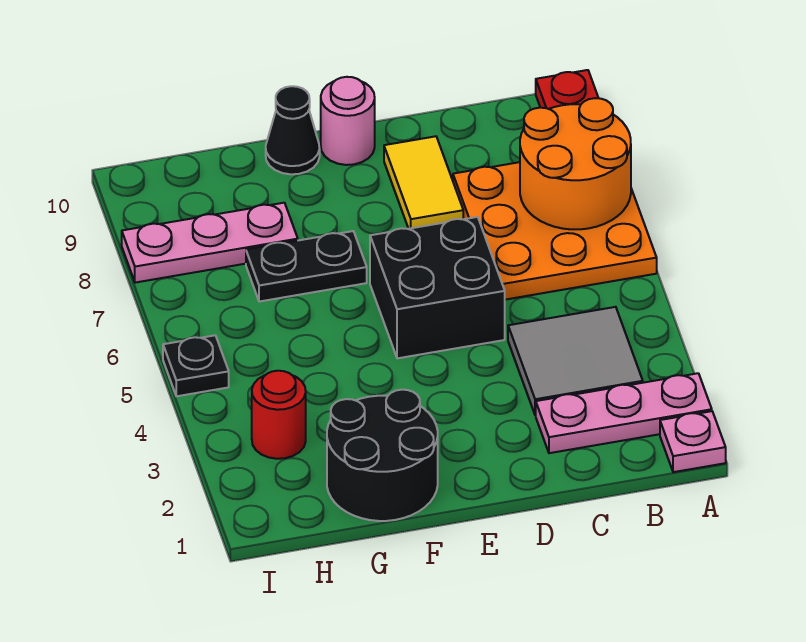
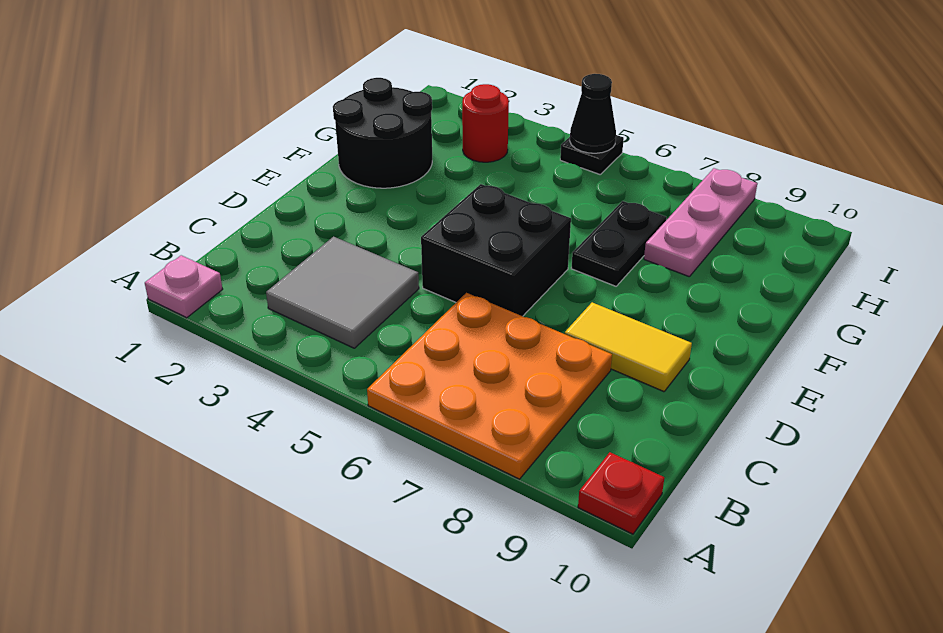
pink plate A2:C2 level 1 -> none
orange round brick A7:B8 level 2 -> none
pink round brick E10 level 1 -> none
black cone F10 level 1 -> black cone I5 level 2

